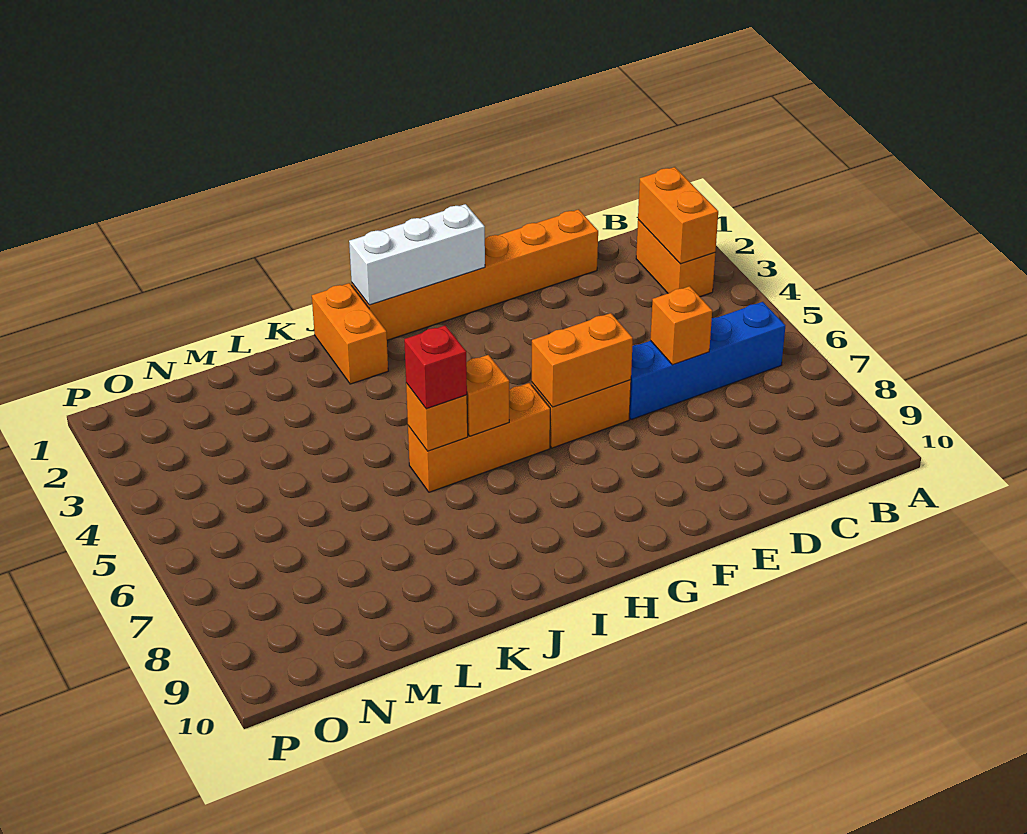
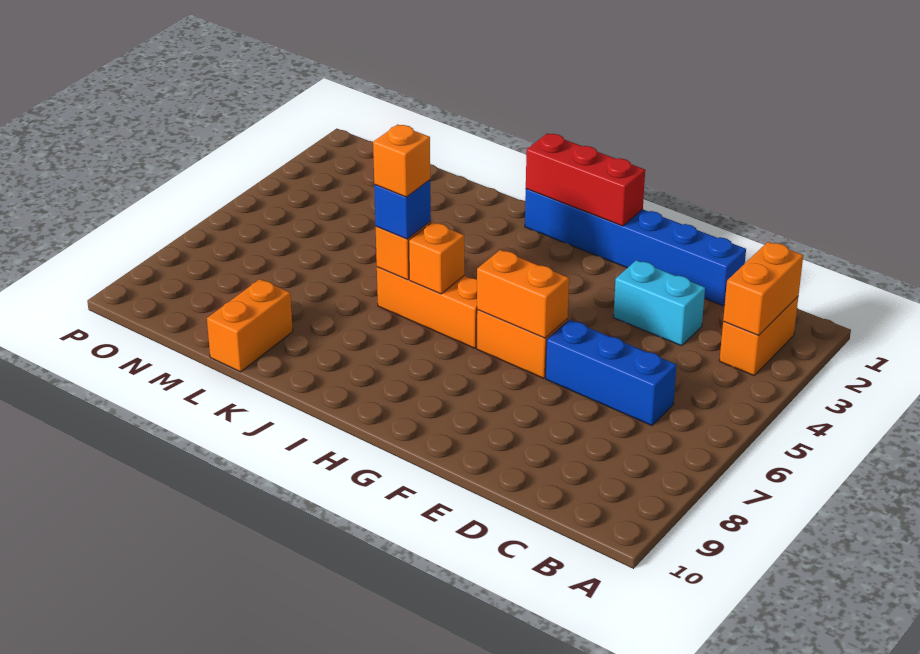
blue brick B6:E6 level 1 -> blue brick C6:E6 level 1
orange brick D1:I1 level 1 -> blue brick D1:I1 level 1
none -> cyan brick D3:E3 level 1
orange brick D6 level 2 -> orange brick J6 level 4
white brick G1:I1 level 2 -> red brick G1:I1 level 2
orange brick J1:J2 level 1 -> orange brick L9:L10 level 1
red brick J6 level 3 -> blue brick J6 level 3

